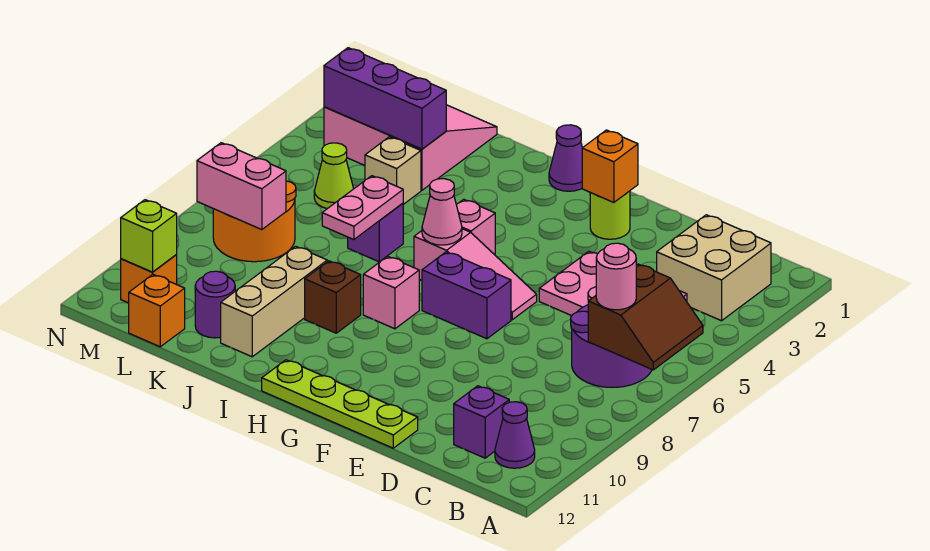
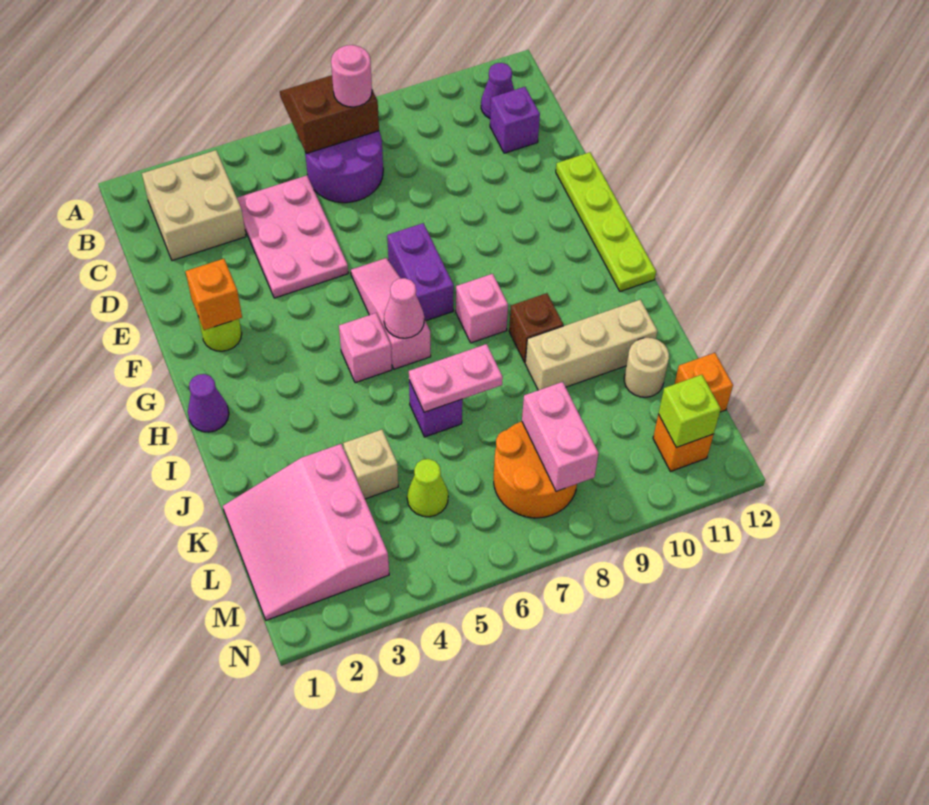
purple brick K3:M3 level 2 -> none
purple round brick K11 level 1 -> tan round brick K11 level 1

